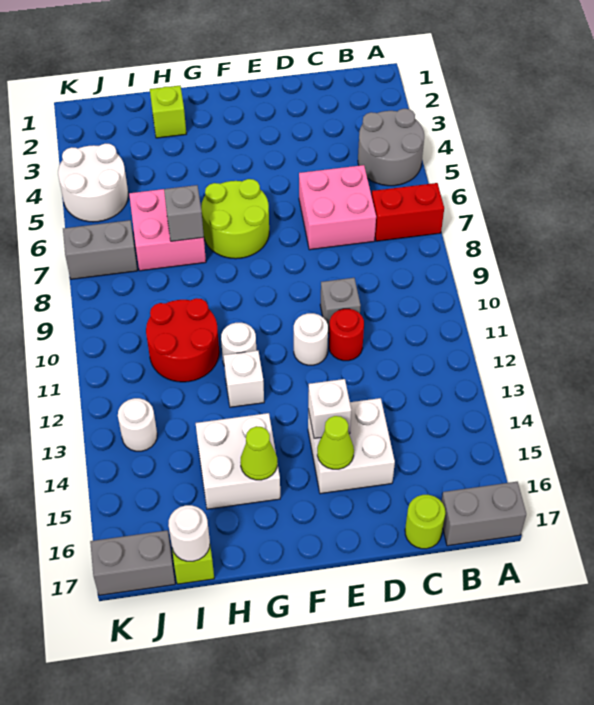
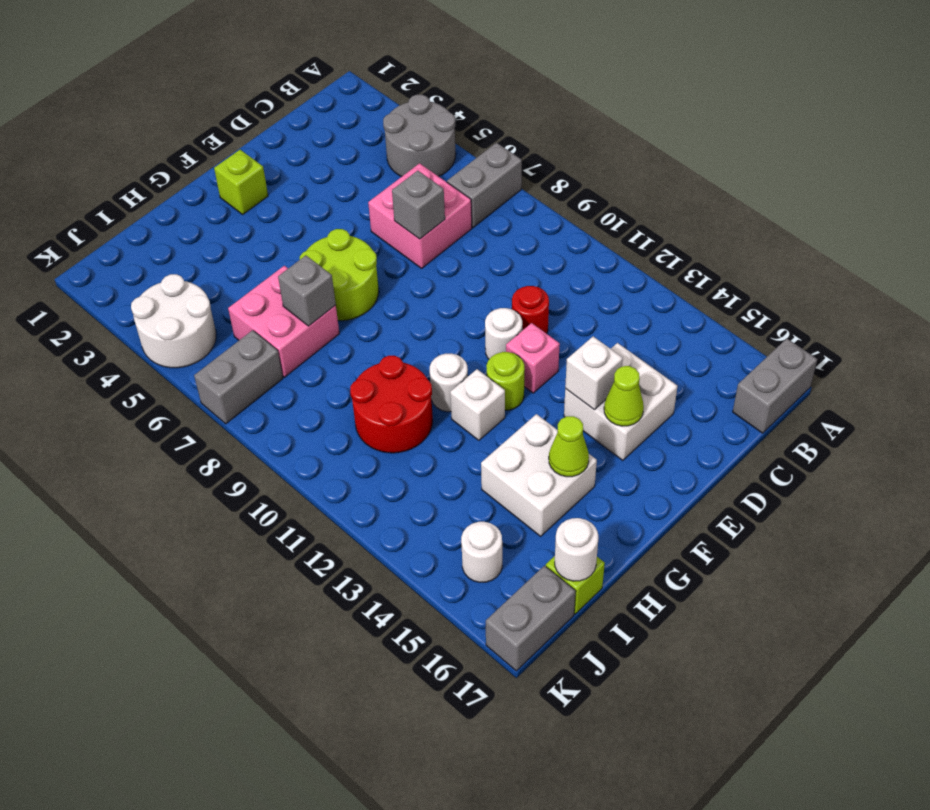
red brick A7:B7 level 1 -> grey brick A7:B7 level 1
lime round brick C17 level 1 -> lime round brick F12 level 1
grey brick D10 level 1 -> grey brick D7 level 2
none -> pink brick E12 level 1
lime brick H2 level 1 -> lime brick F2 level 1
white round brick J13 level 1 -> white round brick J15 level 1

